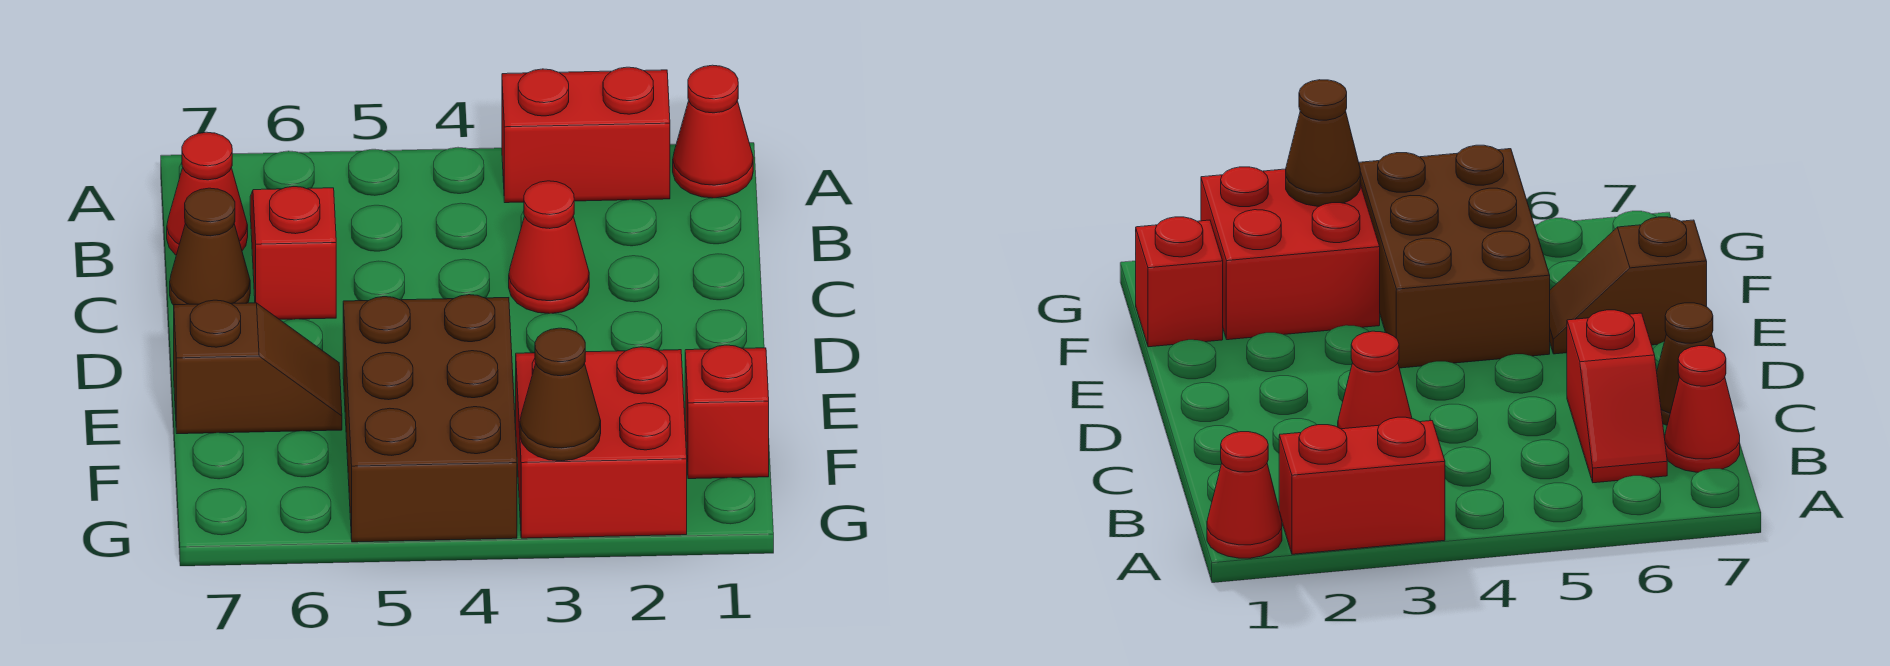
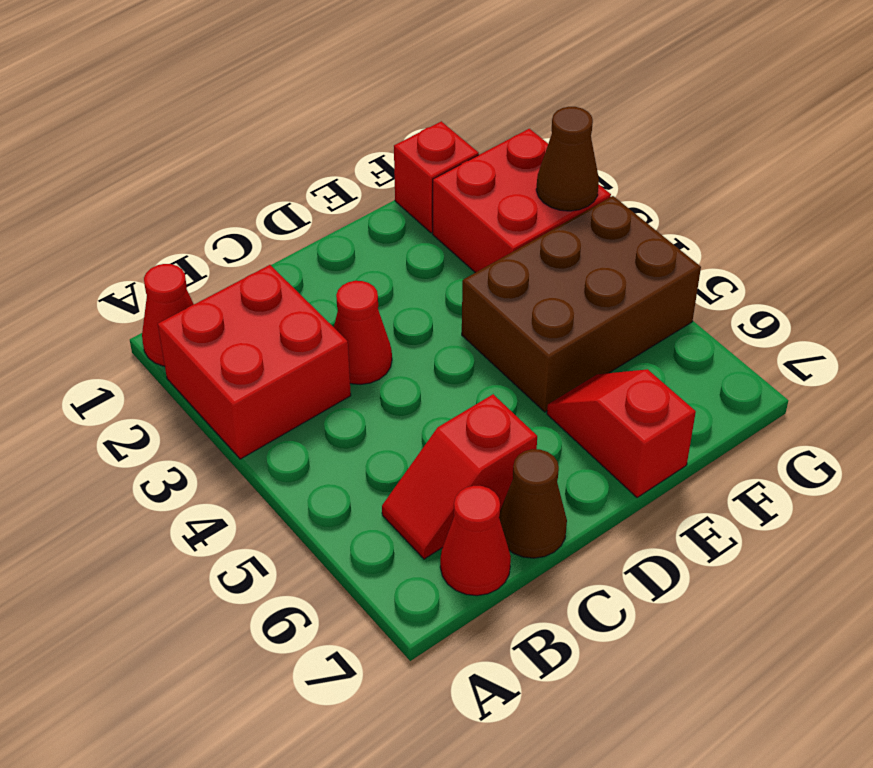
red brick A2:A3 level 1 -> red brick A2:B3 level 1
brown slope E6:E7 level 1 top 7 -> red slope E6:E7 level 1 top 7

